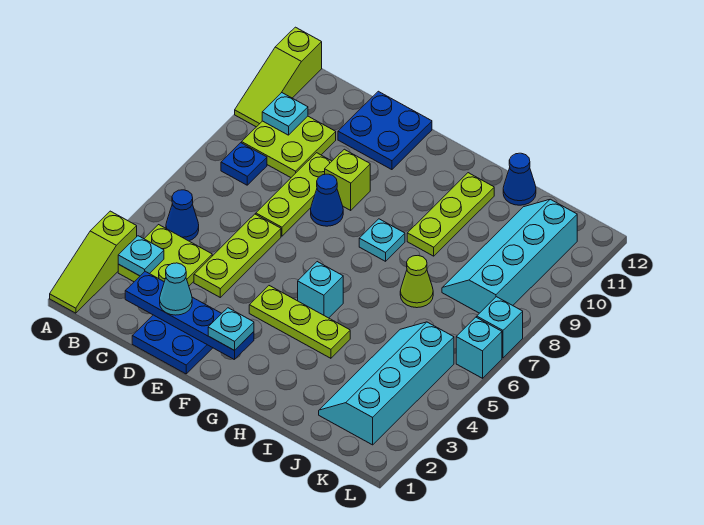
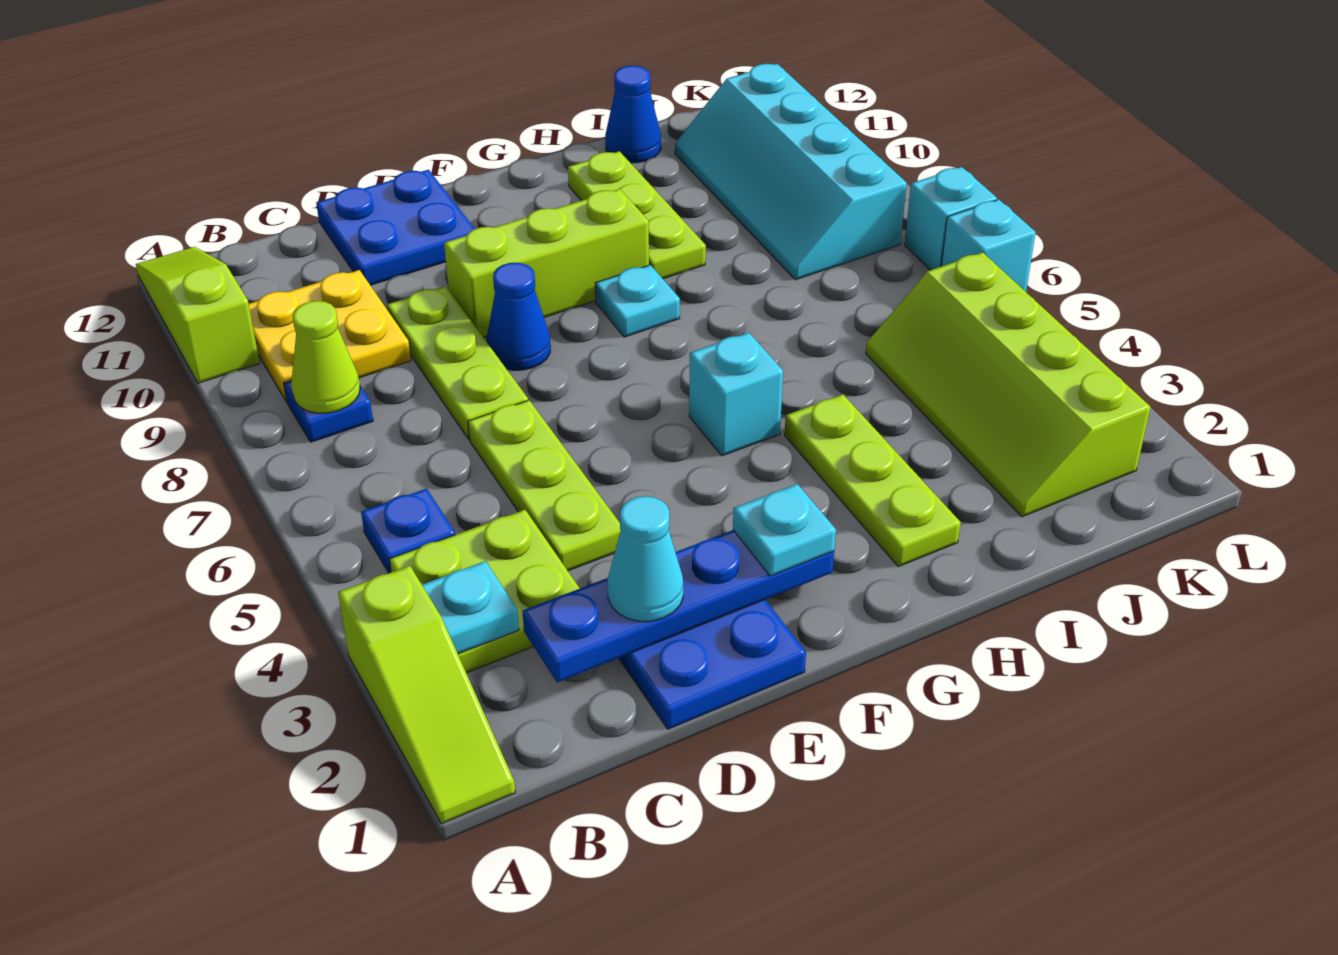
lime slope A10:A12 level 1 top 12 -> lime slope A10:A12 level 1 top 10
blue cone B5 level 1 -> blue plate B5 level 1
lime plate B9:C10 level 1 -> yellow plate B9:C10 level 1
cyan plate B10 level 2 -> none
lime brick E9 level 1 -> lime brick E9:G9 level 1
lime plate F4:H4 level 1 -> lime plate H2:H4 level 1
lime cone I7 level 1 -> lime cone B8 level 2
cyan slope J2:K5 level 1 top K -> lime slope J2:K5 level 1 top K

